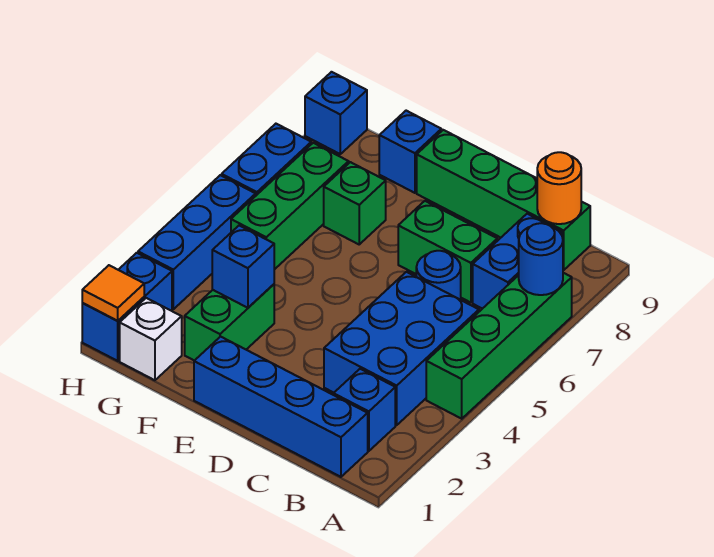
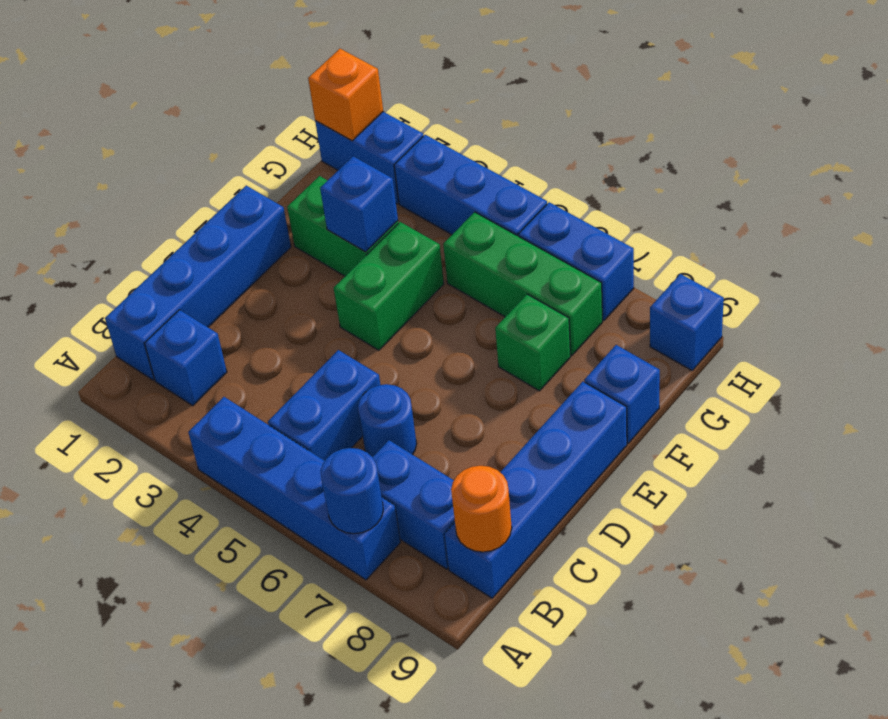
green brick A4:A7 level 1 -> blue brick A4:A7 level 1
blue brick B3:C5 level 1 -> blue brick B5:C5 level 1
green brick B9:E9 level 1 -> blue brick B9:E9 level 1
green brick C7:D7 level 1 -> green brick E4:F4 level 1
white brick G1 level 1 -> none
orange tile H1 level 2 -> orange brick H1 level 2

